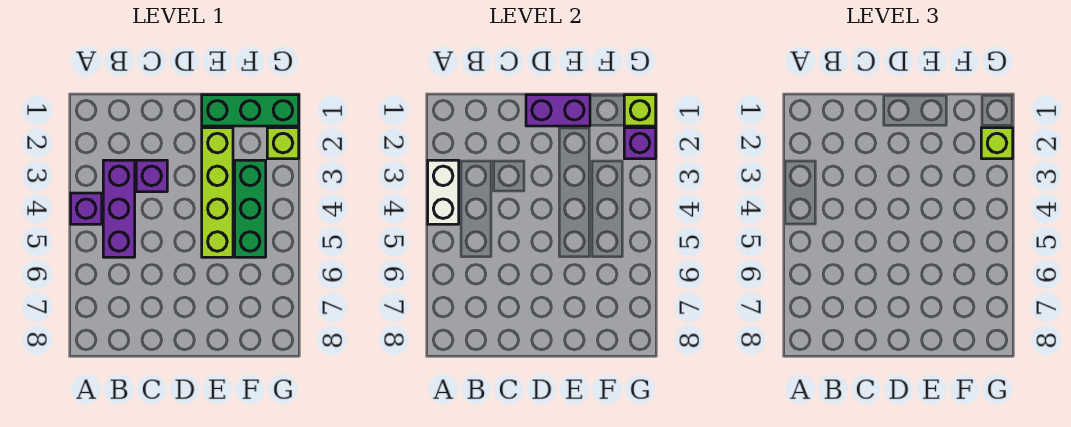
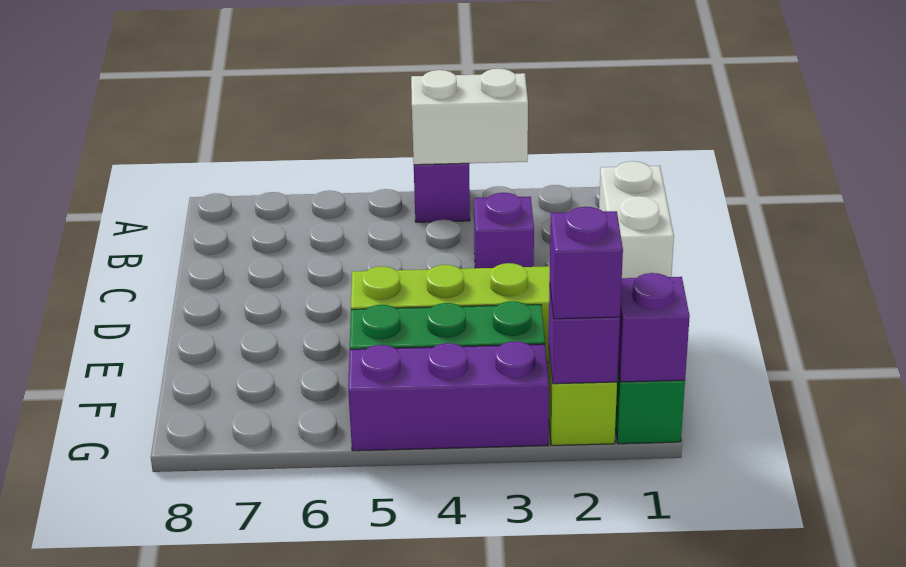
purple brick B3:B5 level 1 -> purple brick G3:G5 level 1
purple brick D1:E1 level 2 -> white brick D1:E1 level 2
lime brick G1 level 2 -> purple brick G1 level 2
lime brick G2 level 3 -> purple brick G2 level 3

